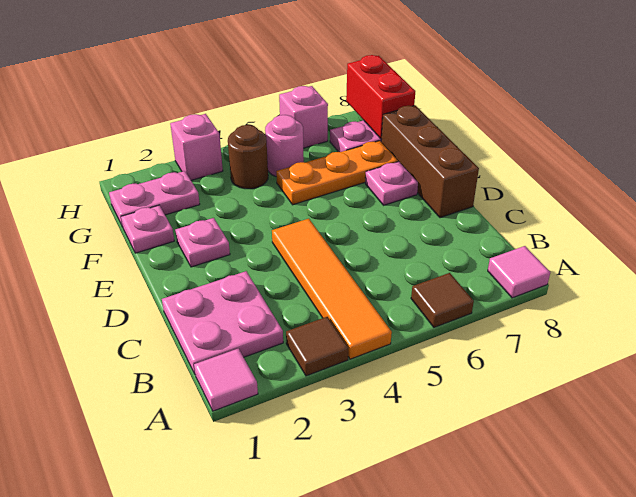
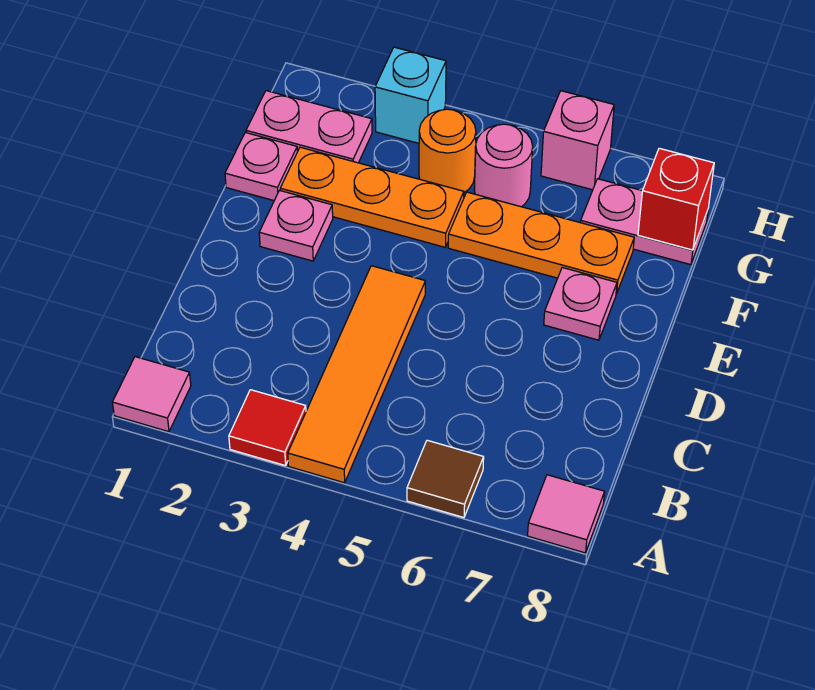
brown tile A3 level 1 -> red tile A3 level 1
pink plate B1:C2 level 1 -> none
brown brick D8:F8 level 1 -> none
none -> orange plate F2:F4 level 1
brown round brick G4 level 1 -> orange round brick G4 level 1
red brick G8:H8 level 2 -> red brick G8 level 2
pink brick H3 level 1 -> cyan brick H3 level 1

